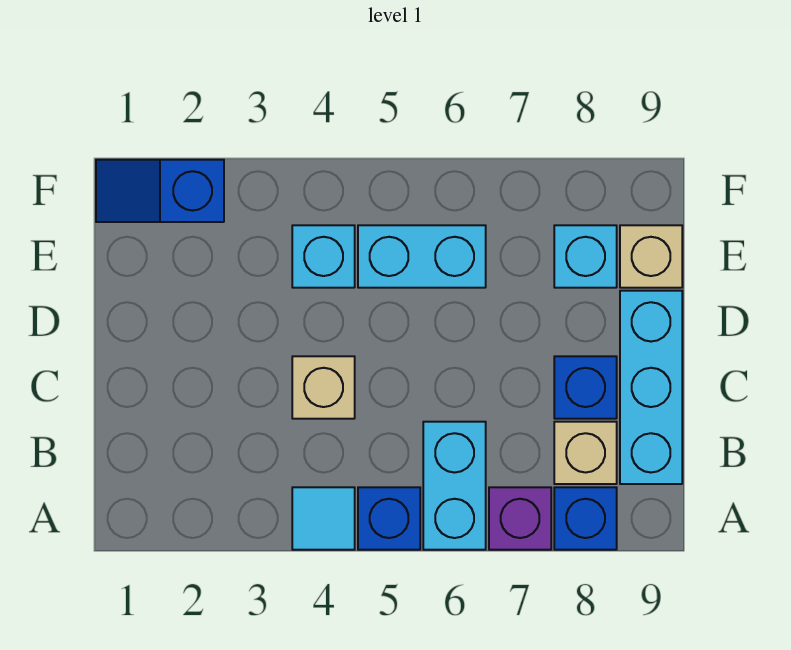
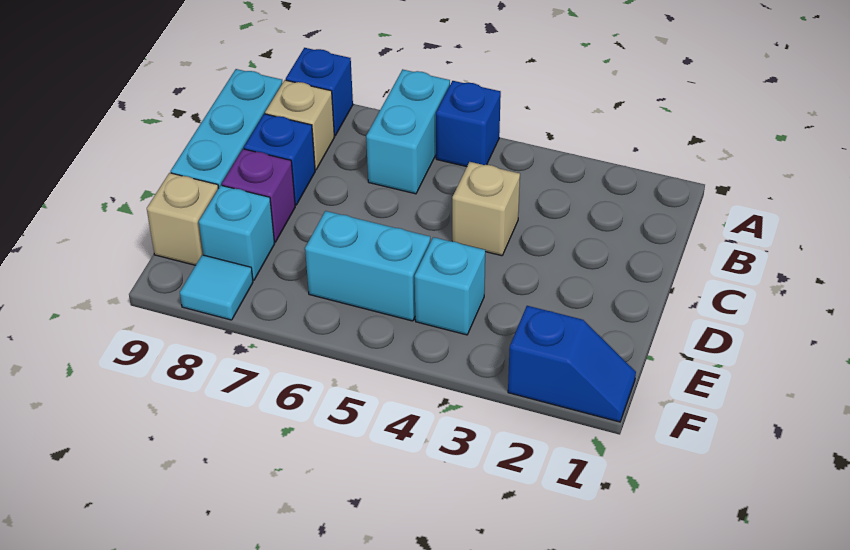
cyan tile A4 level 1 -> cyan tile F8 level 1
purple brick A7 level 1 -> purple brick D8 level 1

